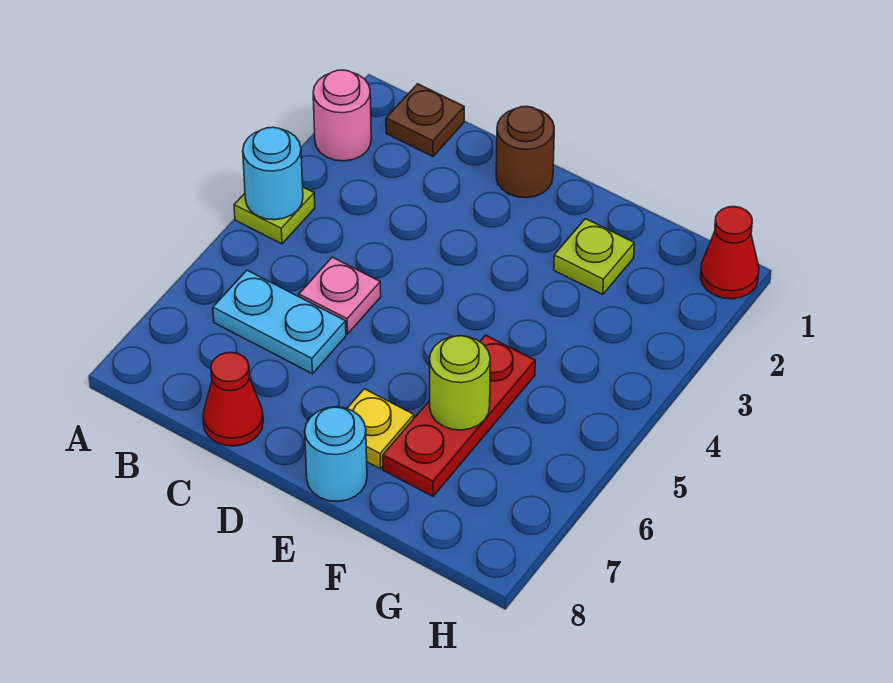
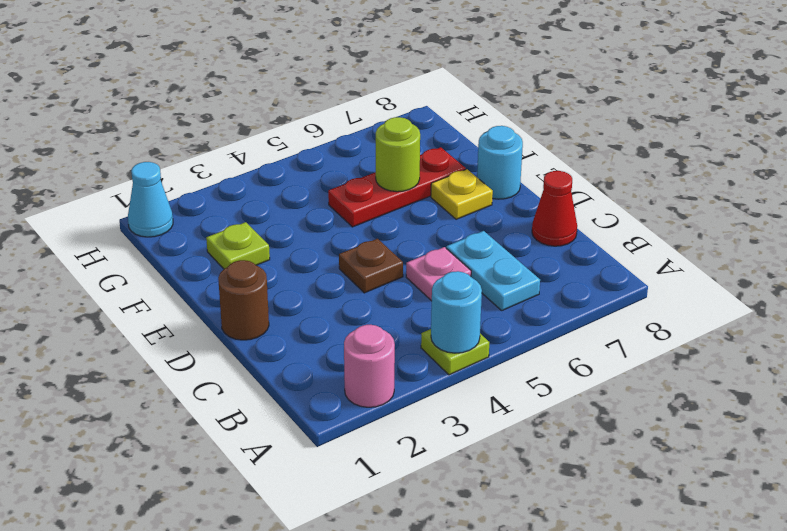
brown plate B1 level 1 -> brown plate D4 level 1
red cone H1 level 1 -> cyan cone H1 level 1

